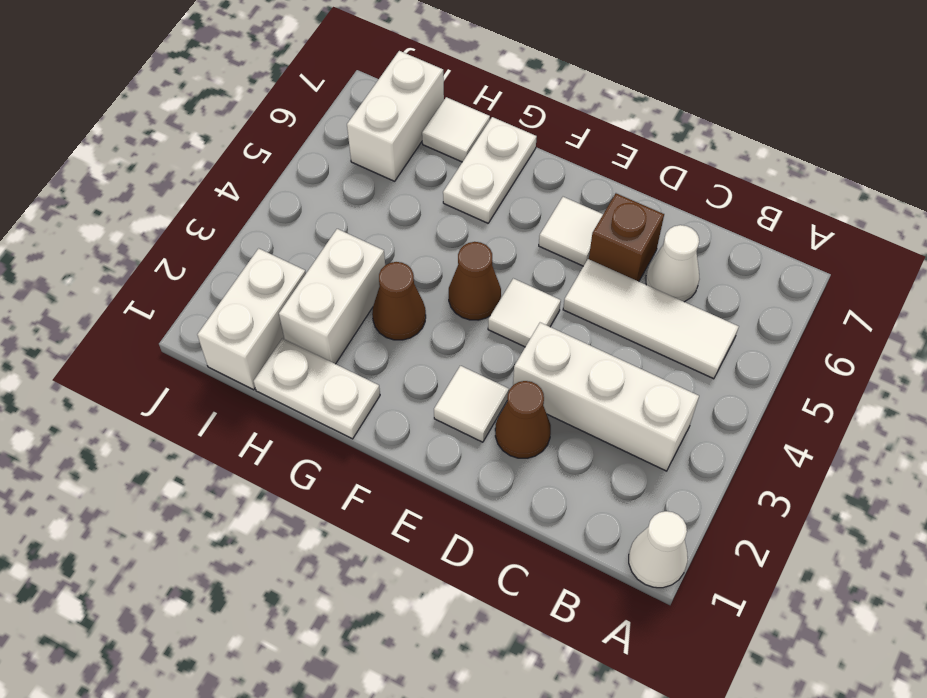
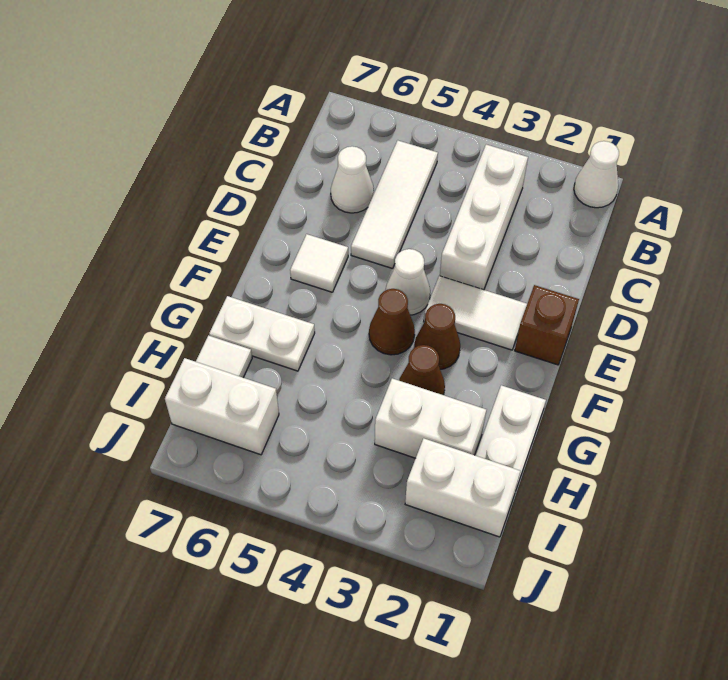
brown cone D2 level 1 -> brown cone F3 level 1
brown brick D6 level 1 -> brown brick E1 level 1
white tile E2 level 1 -> white tile E2:E3 level 1
white tile E4 level 1 -> white cone E4 level 1

